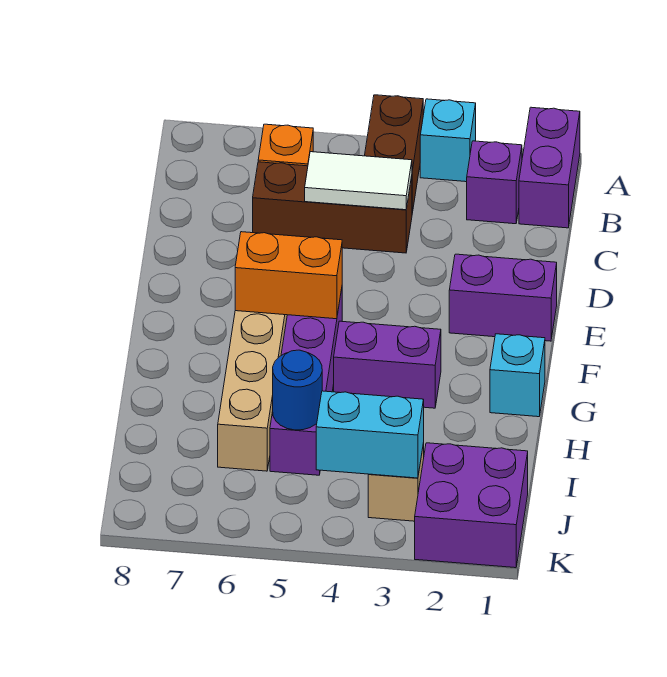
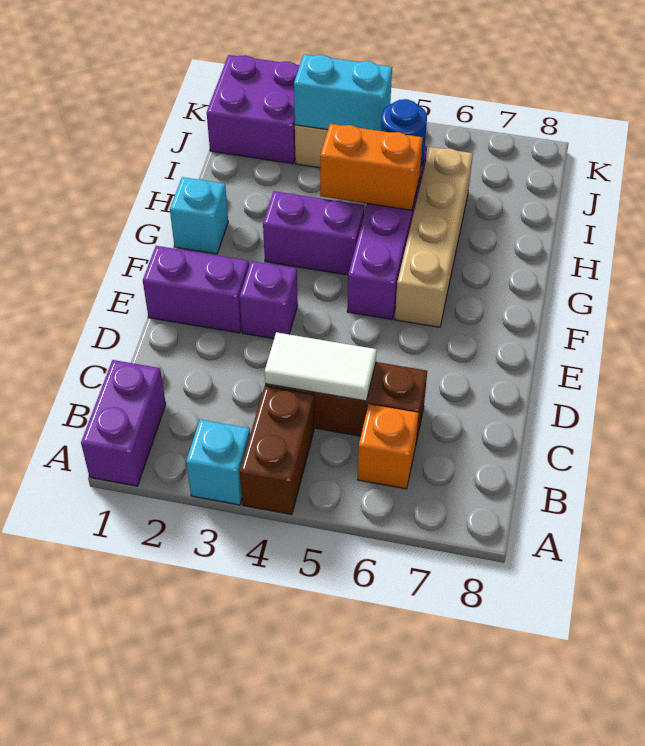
purple brick B2 level 1 -> purple brick E3 level 1
orange brick F5:F6 level 2 -> orange brick H4:H5 level 2

